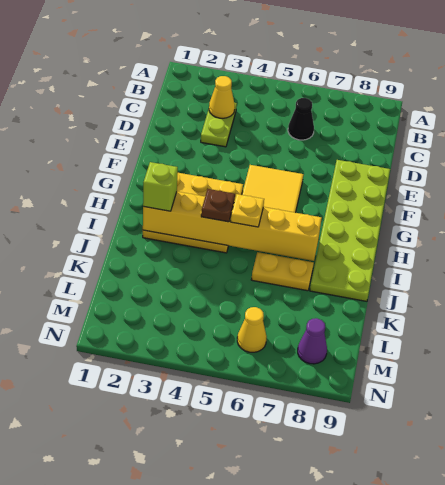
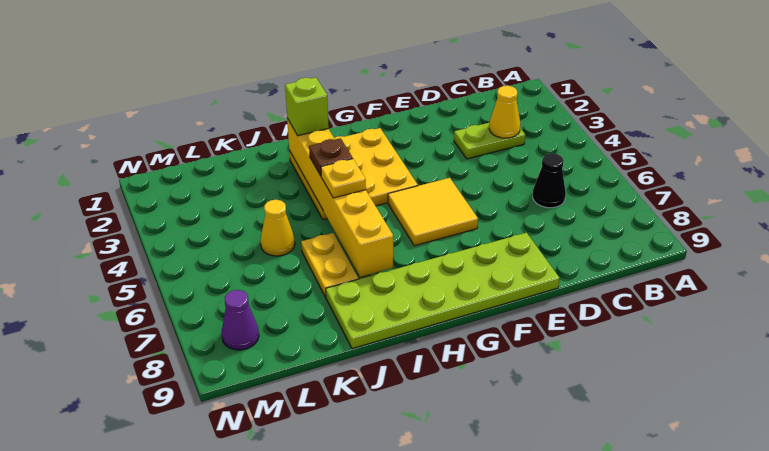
yellow cone M6 level 1 -> yellow cone K5 level 1

